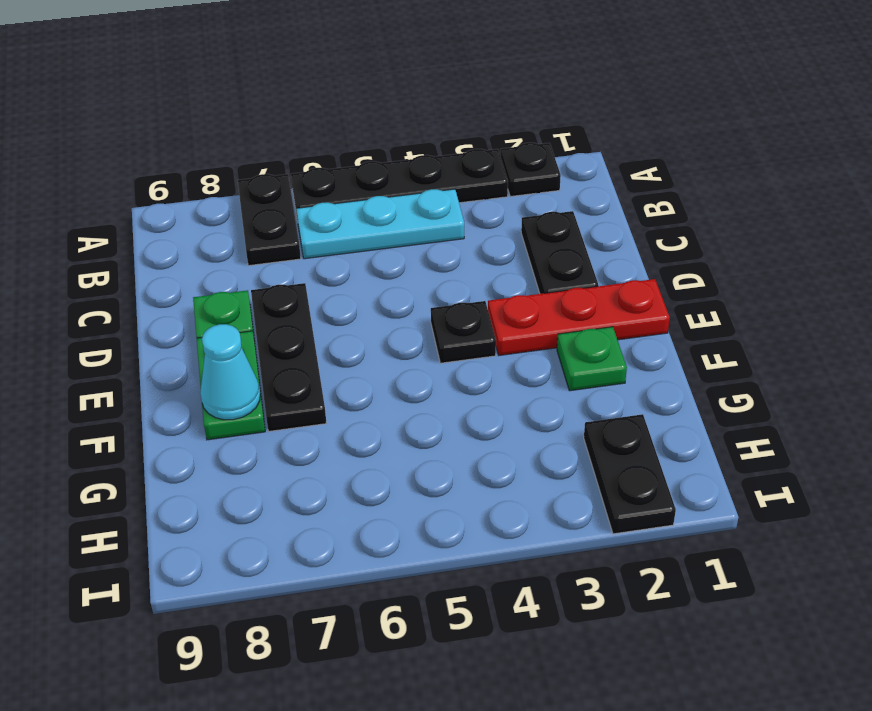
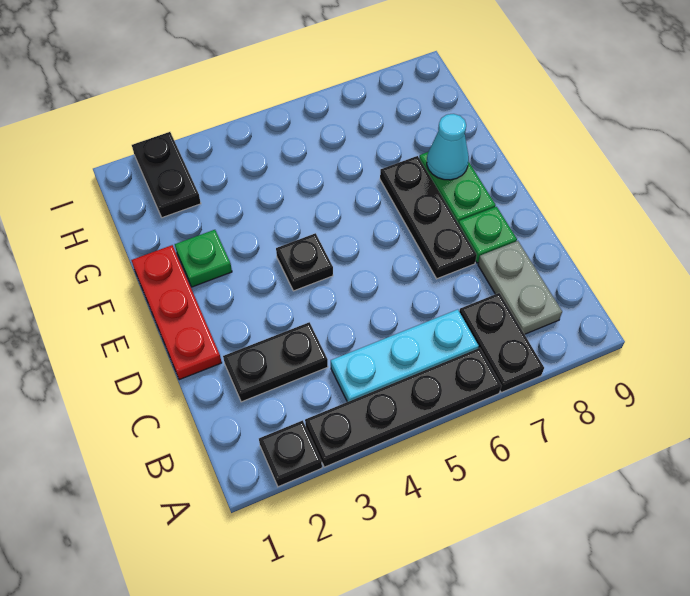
none -> grey plate B8:C8 level 1
black plate C2:D2 level 1 -> black plate C2:C3 level 1
red plate E1:E3 level 1 -> red plate D1:F1 level 1

